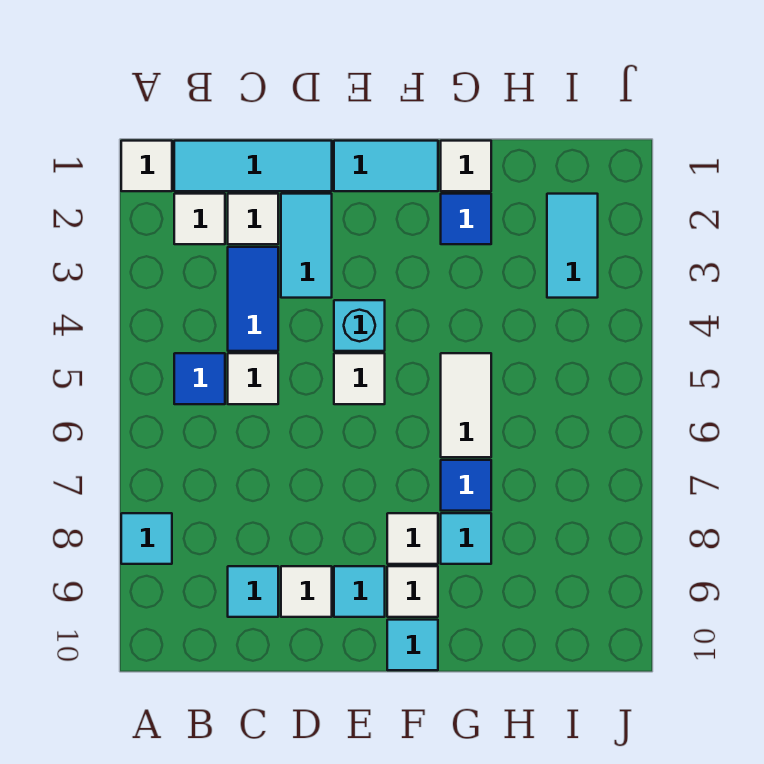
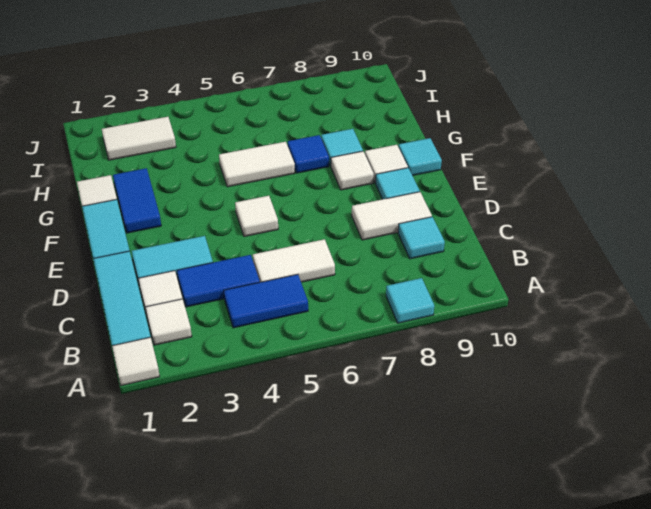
blue tile B5 level 1 -> blue tile B4:B5 level 1
white tile C5 level 1 -> white tile C5:C6 level 1
white tile D9 level 1 -> white tile D8:D9 level 1
cyan brick E4 level 1 -> none
blue tile G2 level 1 -> blue tile F2:G2 level 1
cyan tile I2:I3 level 1 -> white tile I2:I3 level 1

